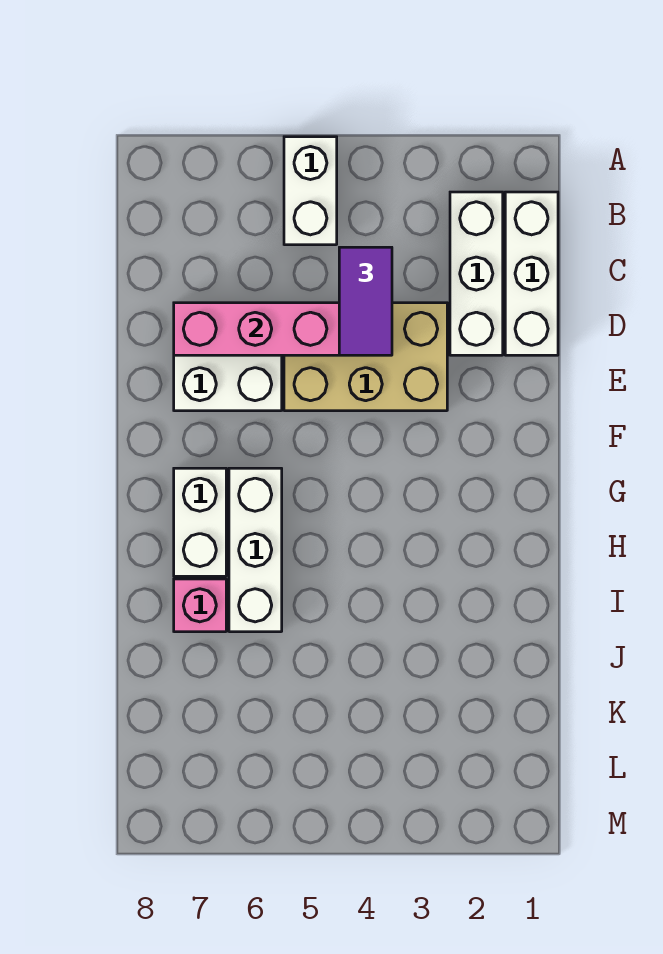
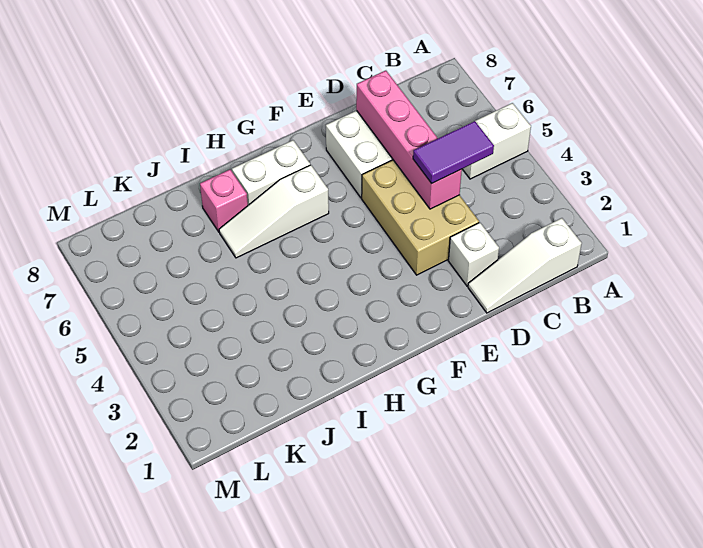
white brick B1:D1 level 1 -> white slope B1:D1 level 1 top B
white brick B2:D2 level 1 -> white brick D2 level 1
white brick G6:I6 level 1 -> white slope G6:I6 level 1 top G

